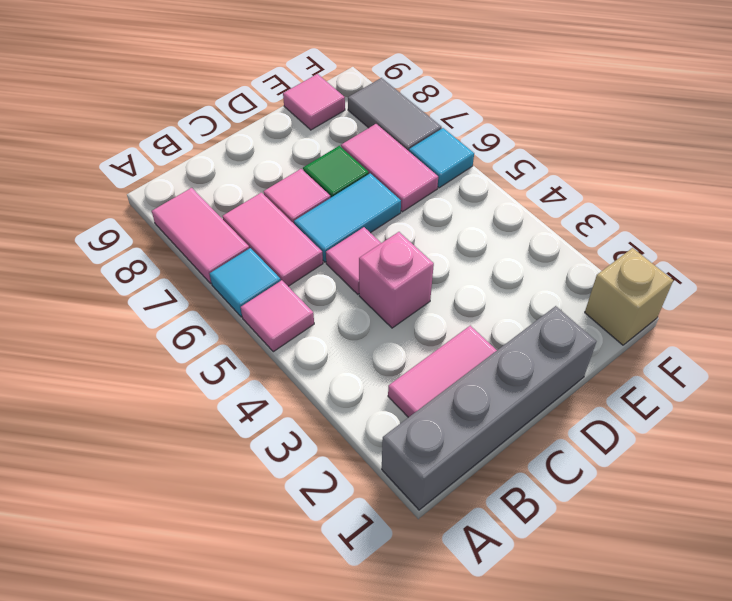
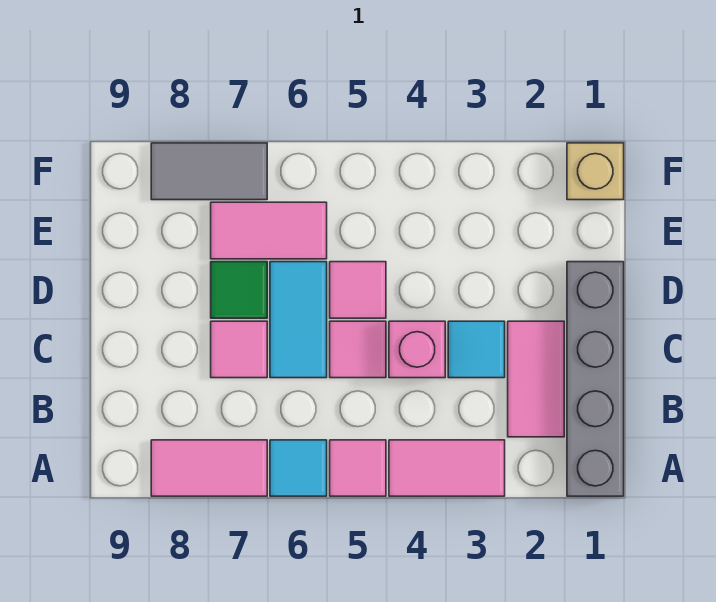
pink tile B6:B7 level 1 -> pink tile A3:A4 level 1
pink tile E9 level 1 -> pink tile D5 level 1
cyan tile F6 level 1 -> cyan tile C3 level 1

